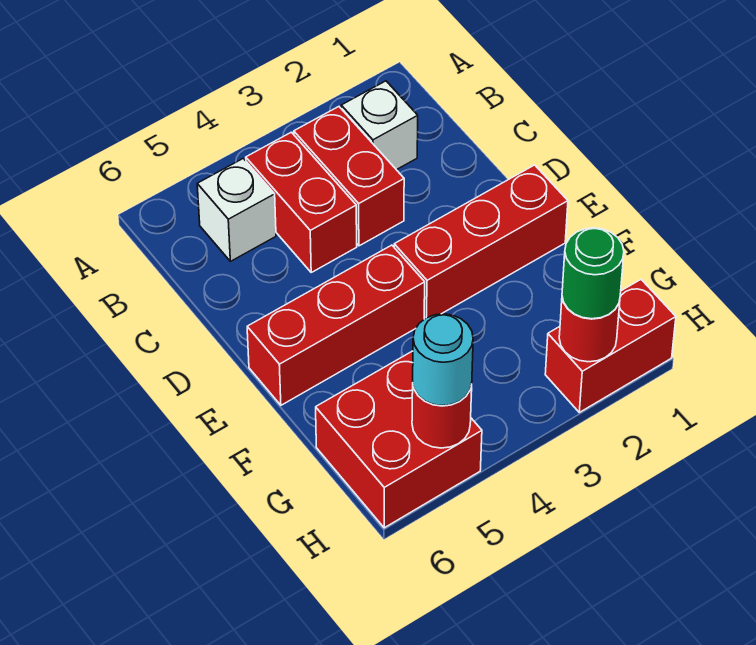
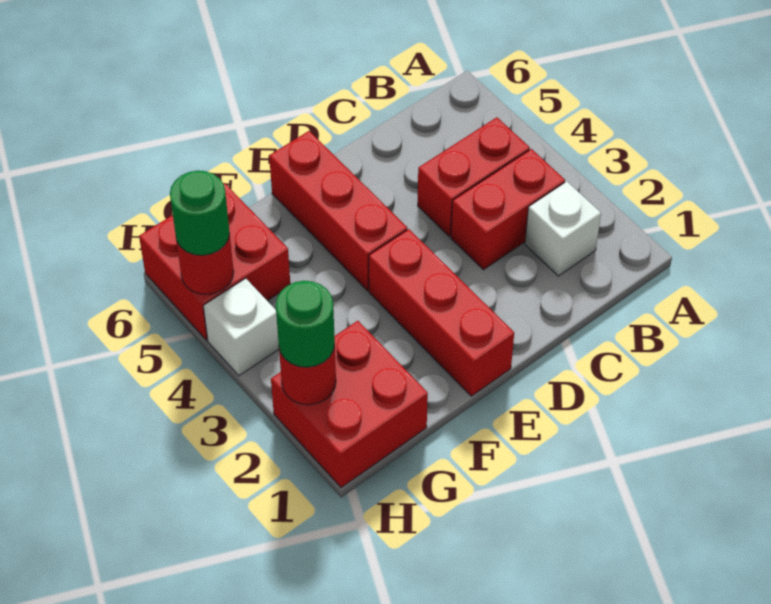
white brick B5 level 1 -> white brick H4 level 1
red brick H1:H2 level 1 -> red brick G1:H2 level 1
cyan round brick H5 level 3 -> green round brick H5 level 3

